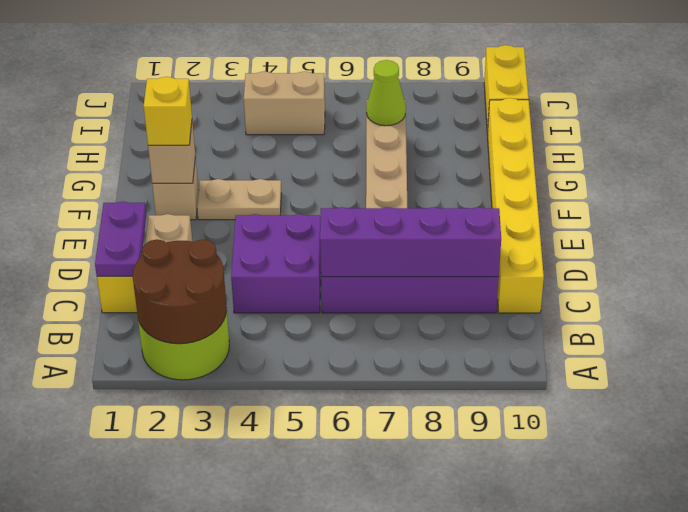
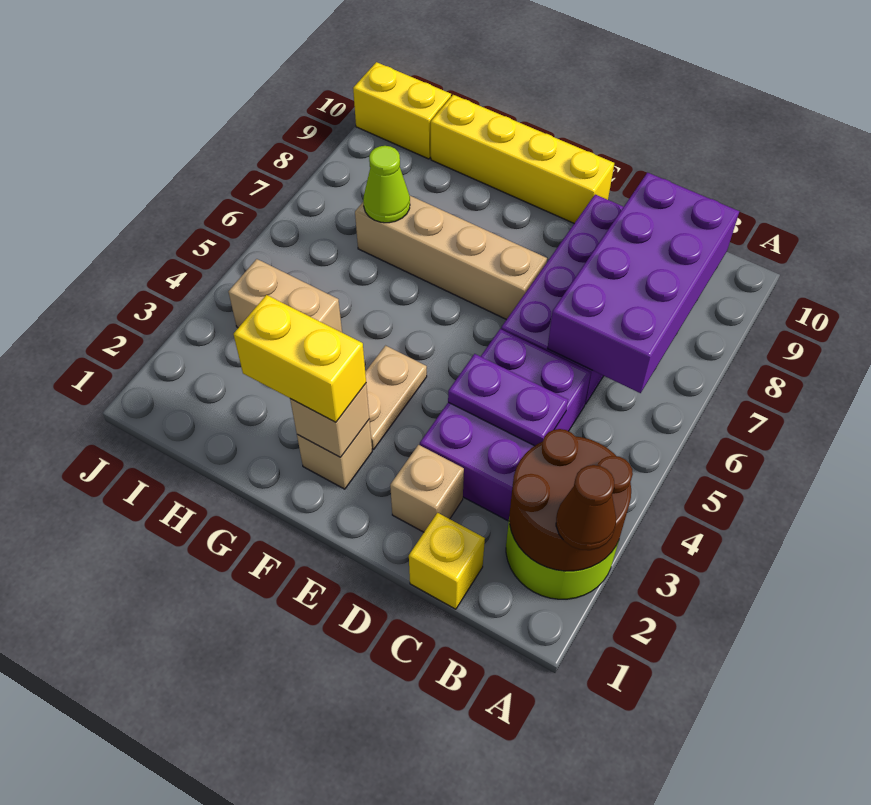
none -> brown cone A2 level 3
purple plate C1:D1 level 2 -> purple plate C4:D4 level 2
purple brick C4:D5 level 1 -> purple brick C3:D5 level 1
purple brick C6:C9 level 2 -> purple brick B6:C9 level 2
yellow brick C10:H10 level 1 -> yellow brick E10:H10 level 1
yellow brick F2 level 3 -> yellow brick F2:G2 level 3
tan brick I4:I5 level 1 -> tan brick H4:I4 level 1

